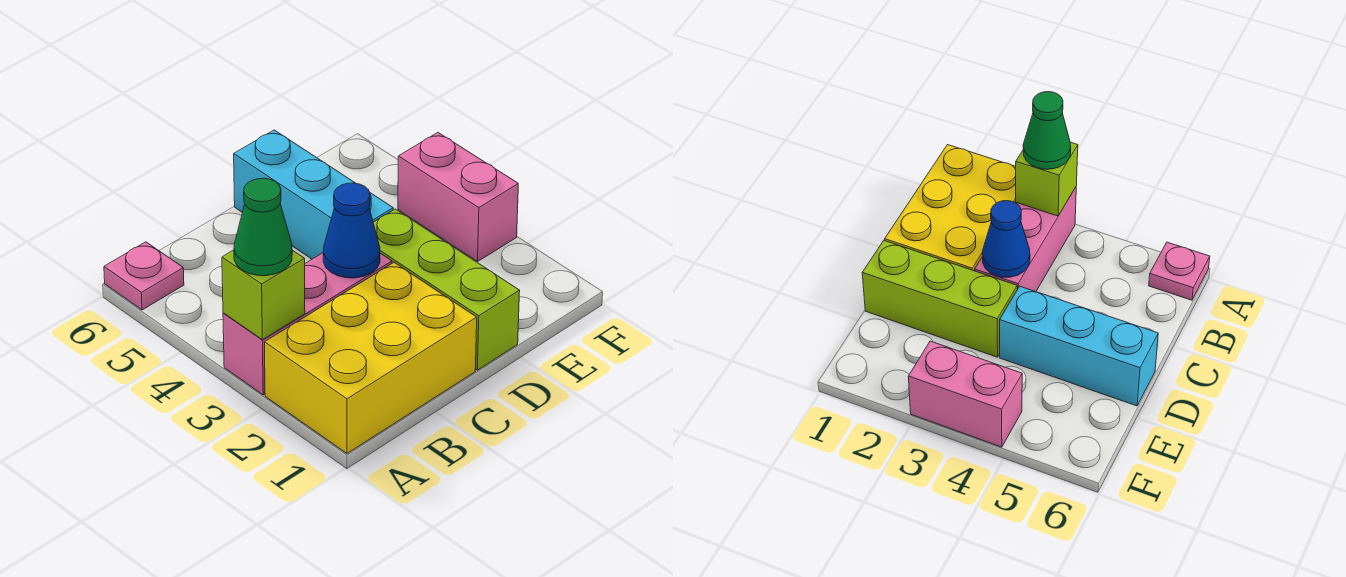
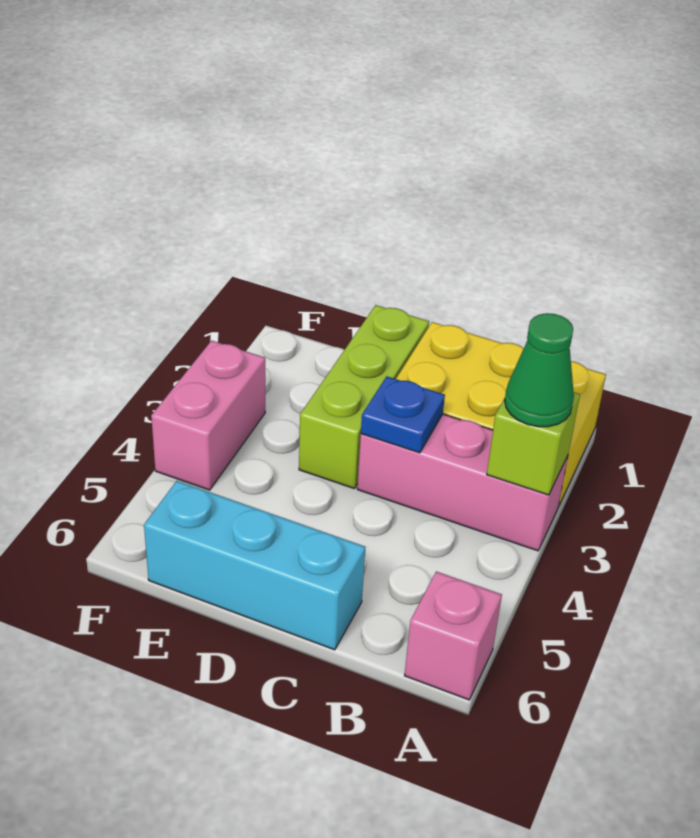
pink plate A6 level 1 -> pink brick A6 level 1
blue cone C3 level 2 -> blue plate C3 level 2
cyan brick D4:D6 level 1 -> cyan brick C6:E6 level 1

